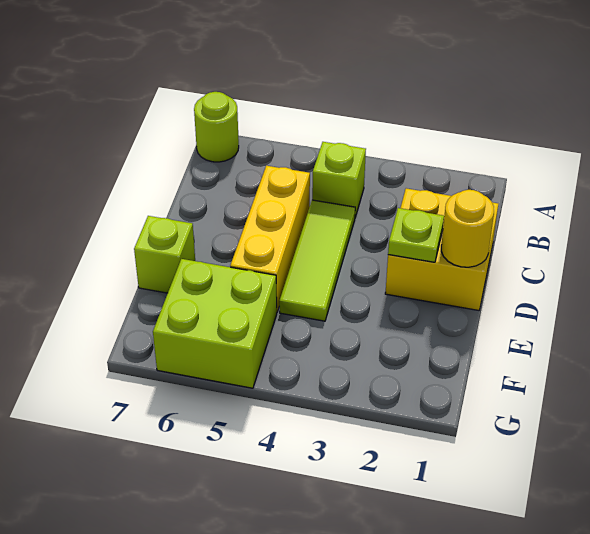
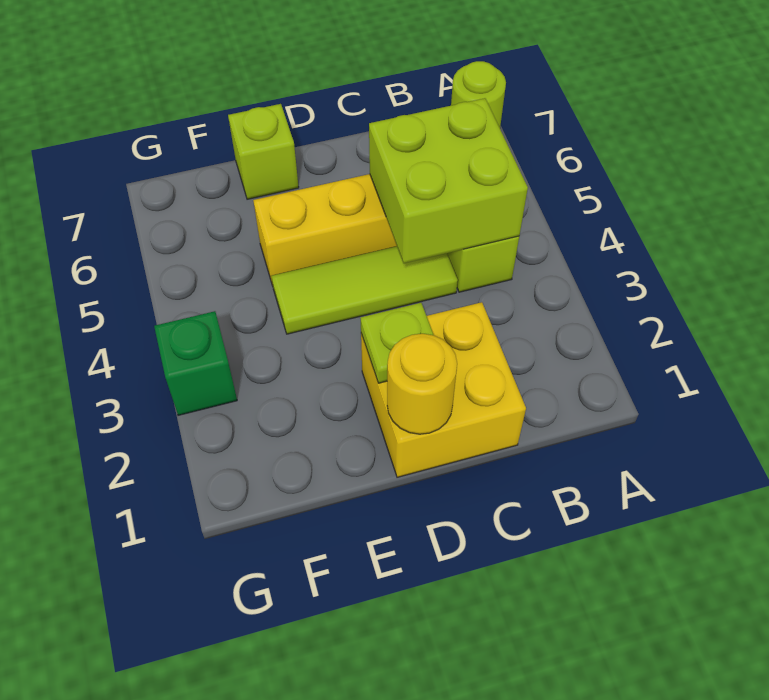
lime brick F5:G6 level 1 -> lime brick B4:C5 level 2
none -> green brick G3 level 1

